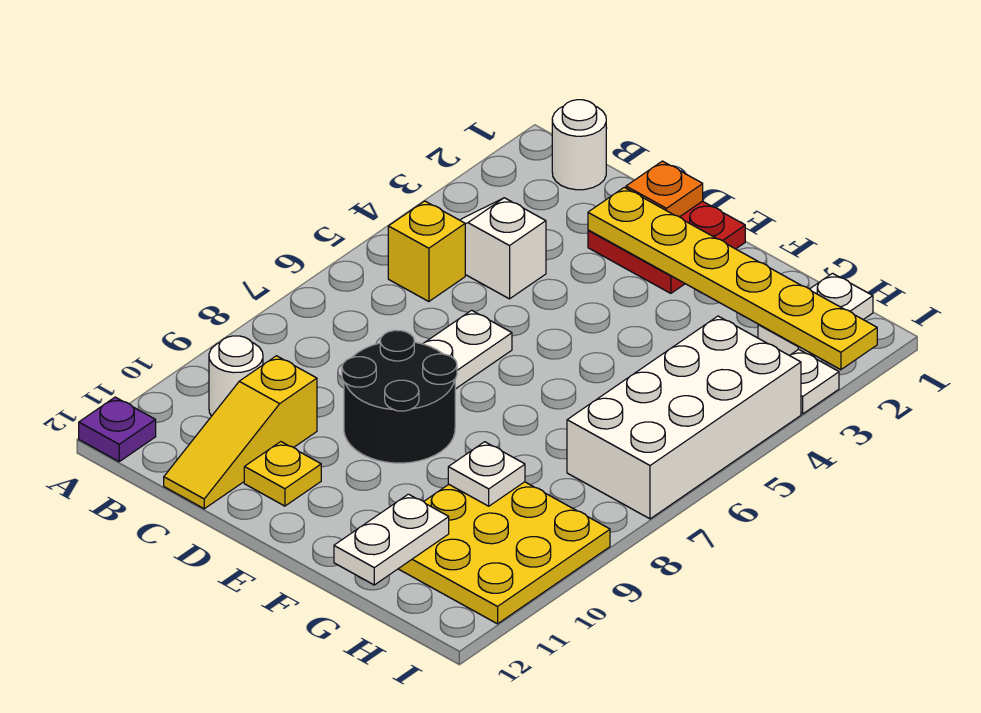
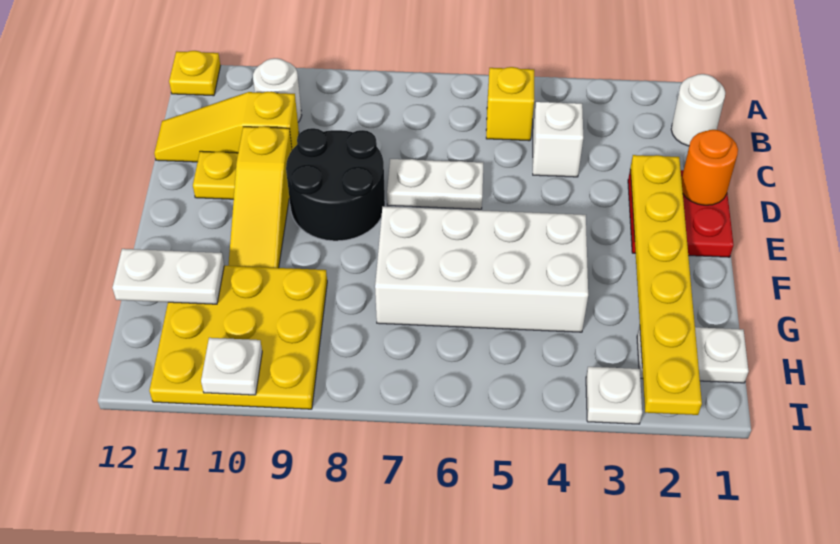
purple plate A12 level 1 -> yellow plate A12 level 1
orange plate D1 level 2 -> orange round brick D1 level 2
none -> yellow slope D10:F10 level 1 top D
white plate G9 level 2 -> white plate I10 level 2
white brick H4:I7 level 1 -> white brick F4:G7 level 1

